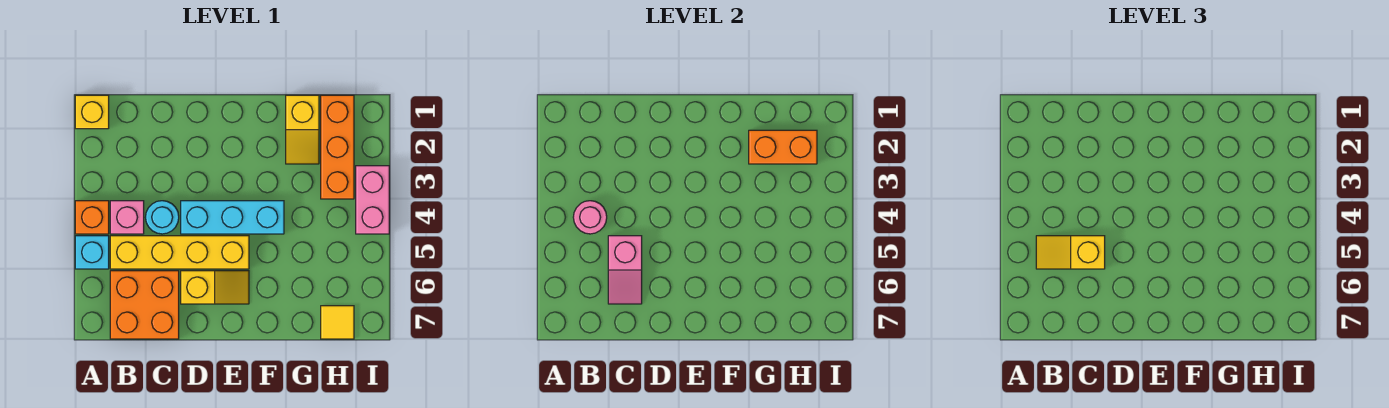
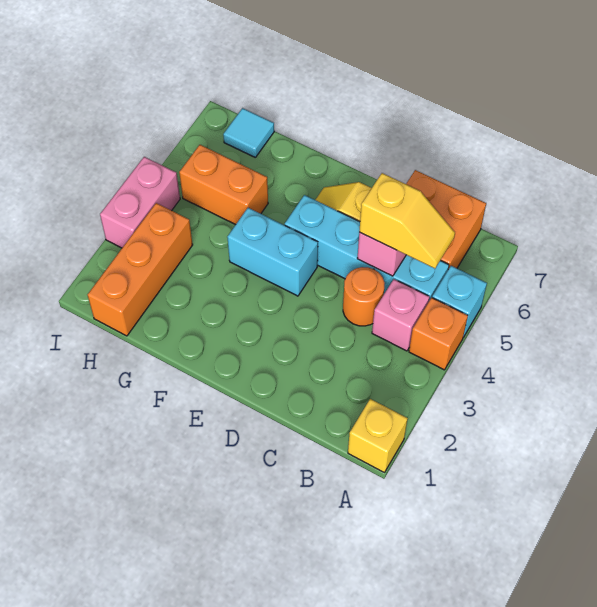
pink round brick B4 level 2 -> none
yellow brick B5:E5 level 1 -> cyan brick B5:E5 level 1
cyan round brick C4 level 1 -> orange round brick C4 level 1
cyan brick D4:F4 level 1 -> cyan brick E4:F4 level 1
yellow slope G1:G2 level 1 top 1 -> none
orange brick G2:H2 level 2 -> orange brick G5:H5 level 1
yellow tile H7 level 1 -> cyan tile H7 level 1

